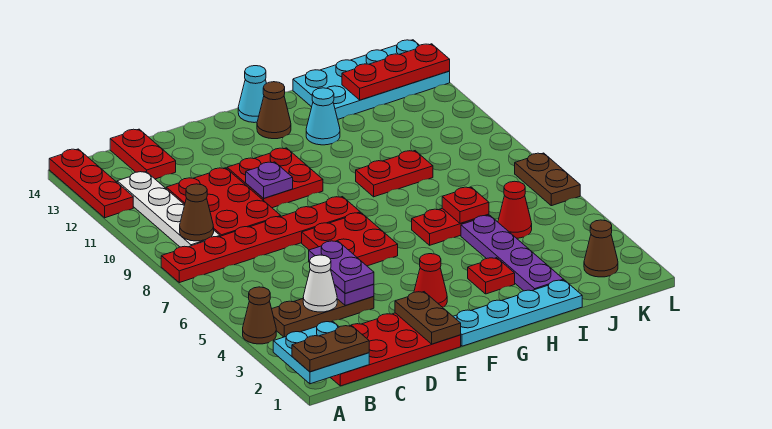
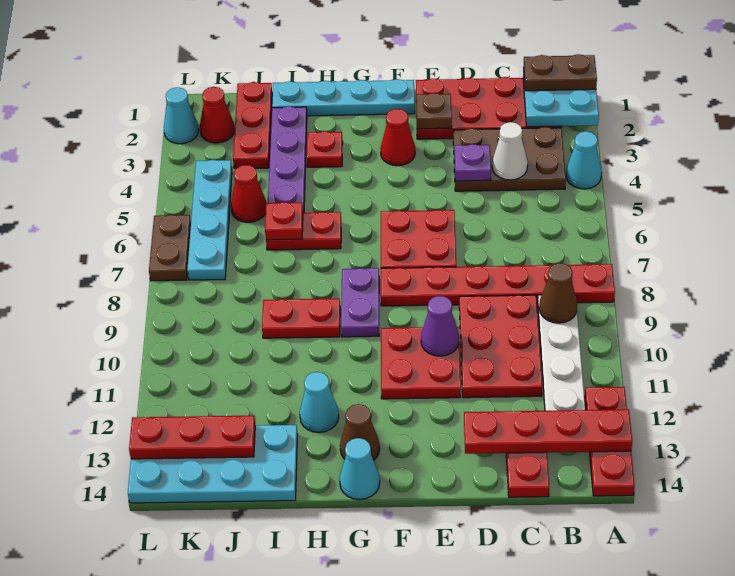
brown cone A4 level 1 -> cyan cone A4 level 1
none -> red plate A13:D13 level 2
brown plate B4:D4 level 1 -> brown plate B3:D4 level 1
purple plate D4:D5 level 3 -> purple plate G8:G9 level 1
brown plate E1:E2 level 2 -> brown plate E2 level 2
purple plate E10 level 2 -> purple cone E10 level 2
none -> red plate J1:J3 level 1
brown cone K2 level 1 -> red cone K2 level 1
none -> cyan plate K4:K7 level 1
none -> cyan cone L2 level 1

